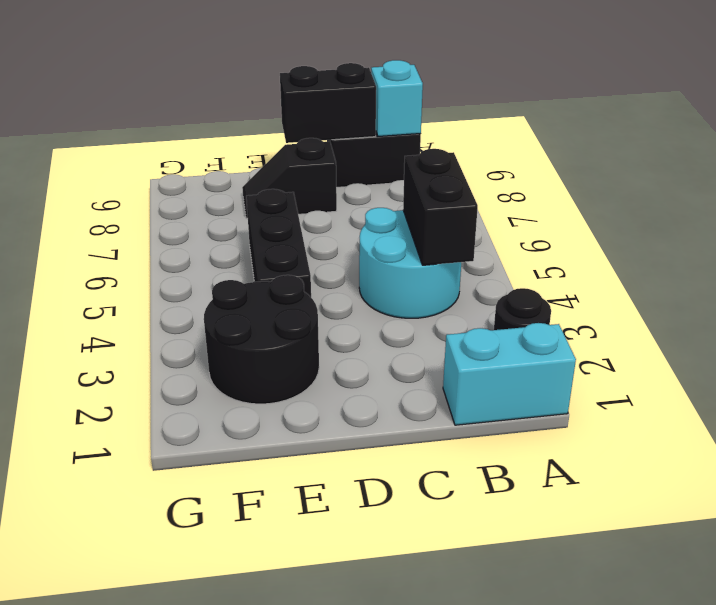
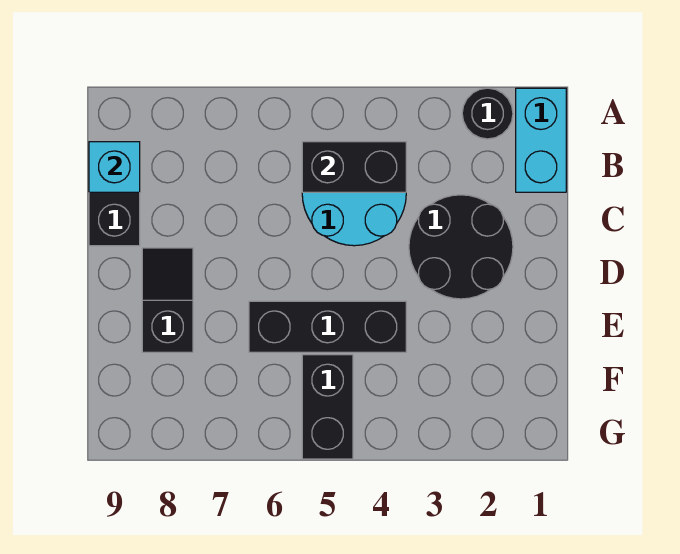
black brick C9:D9 level 2 -> black brick F5:G5 level 1
black slope D8:E8 level 1 top D -> black slope D8:E8 level 1 top E
black round brick E2:F3 level 1 -> black round brick C2:D3 level 1

